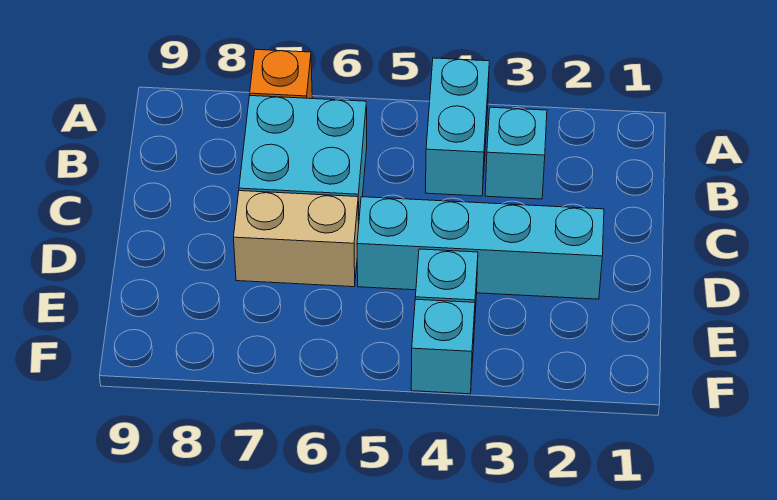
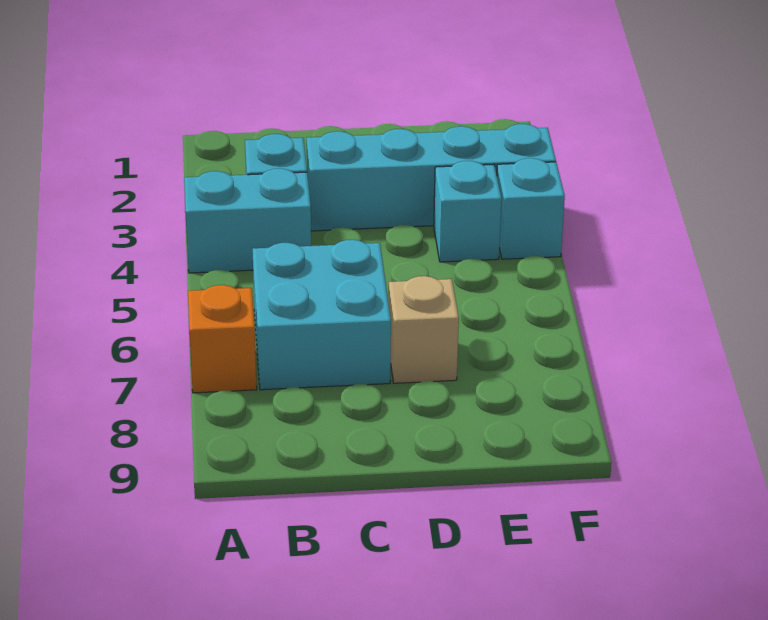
cyan brick D2:D5 level 1 -> cyan brick C3:F3 level 1
tan brick D6:D7 level 1 -> tan brick D7 level 1

